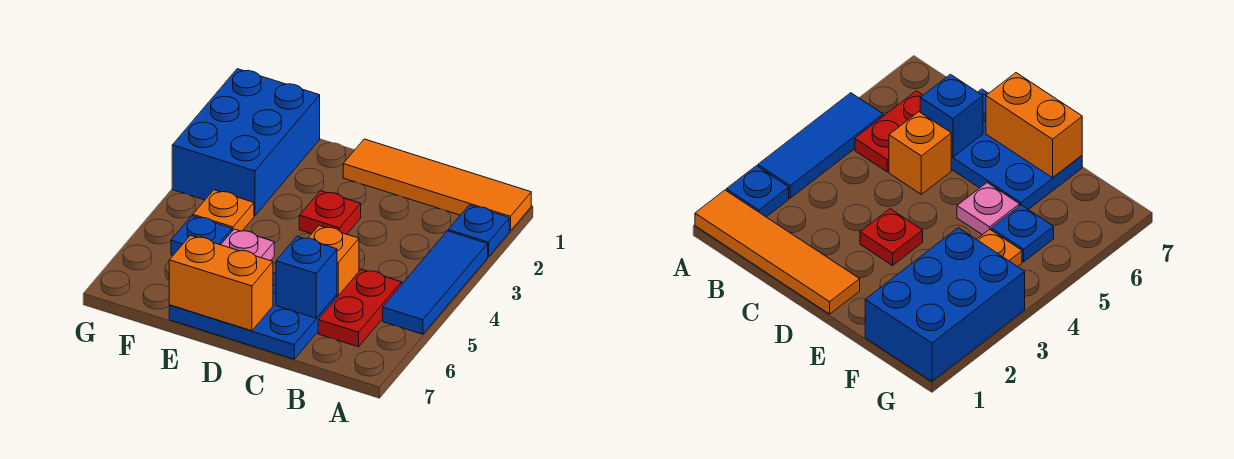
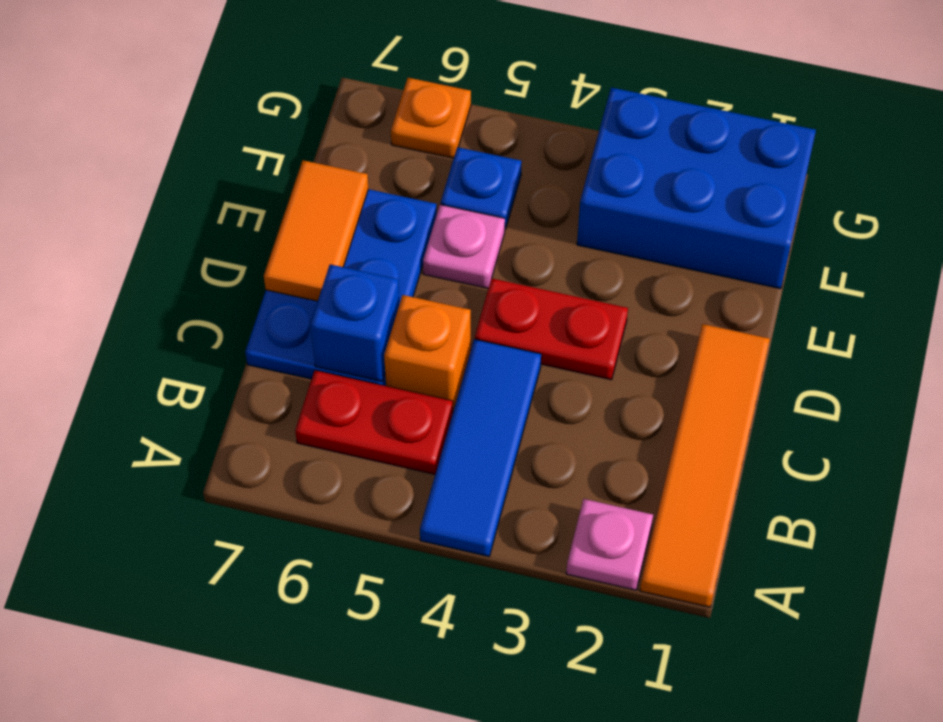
blue plate A2 level 1 -> pink plate A2 level 1
blue tile A3:A5 level 1 -> blue tile A4:C4 level 1
red plate D3 level 1 -> red plate D3:D4 level 1
orange brick D7:E7 level 2 -> orange tile D7:E7 level 2
orange plate F4 level 1 -> orange plate G6 level 1

